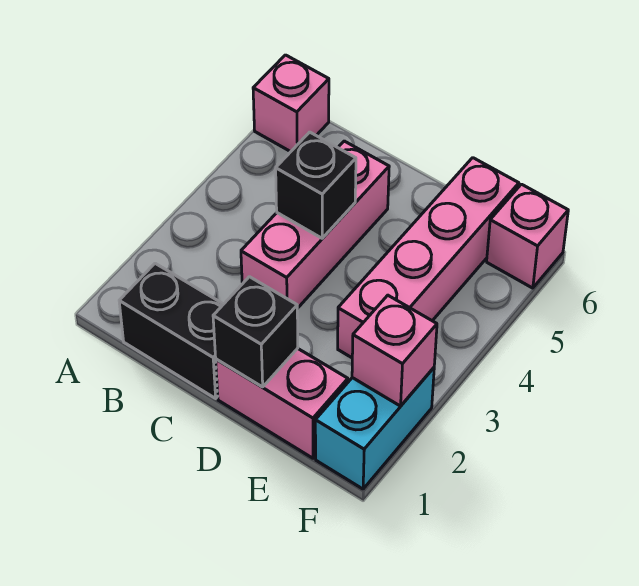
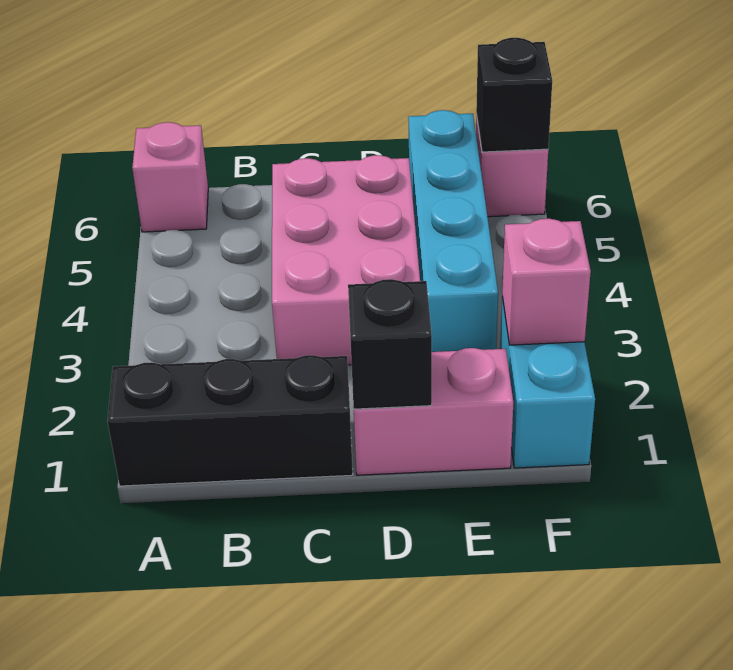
black brick B1:C1 level 1 -> black brick A1:C1 level 1
pink brick C3:C5 level 1 -> pink brick C3:D5 level 1
black brick C4 level 2 -> black brick F6 level 2
pink brick E3:E6 level 1 -> cyan brick E3:E6 level 1

